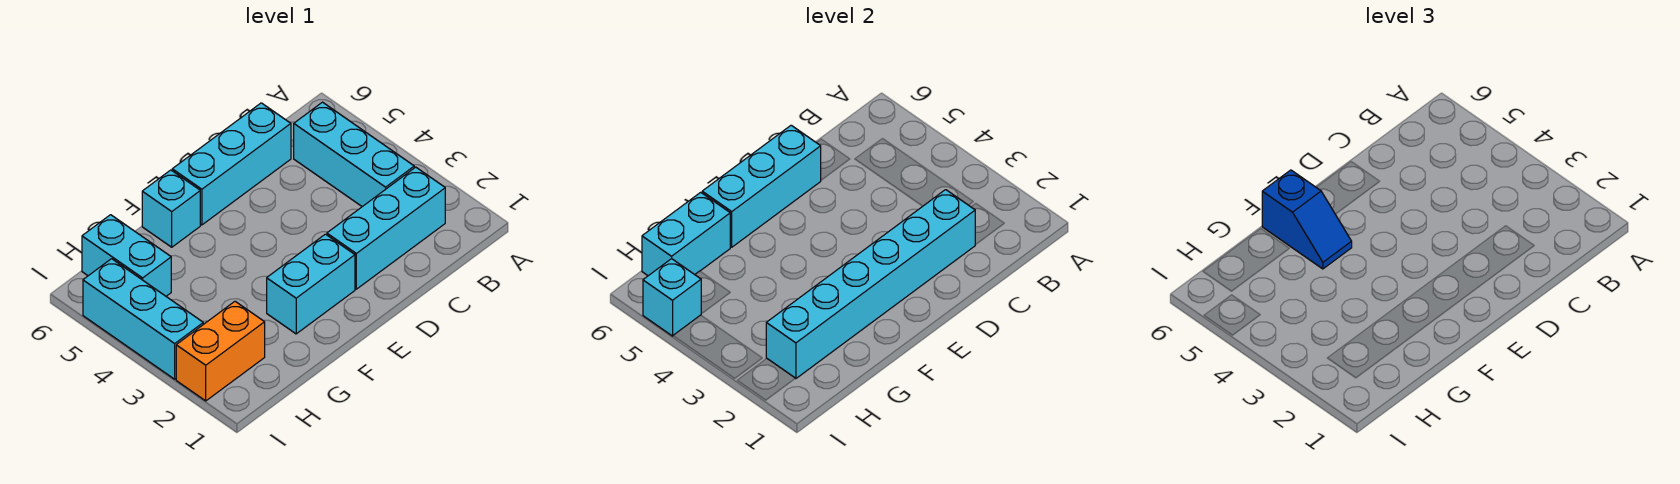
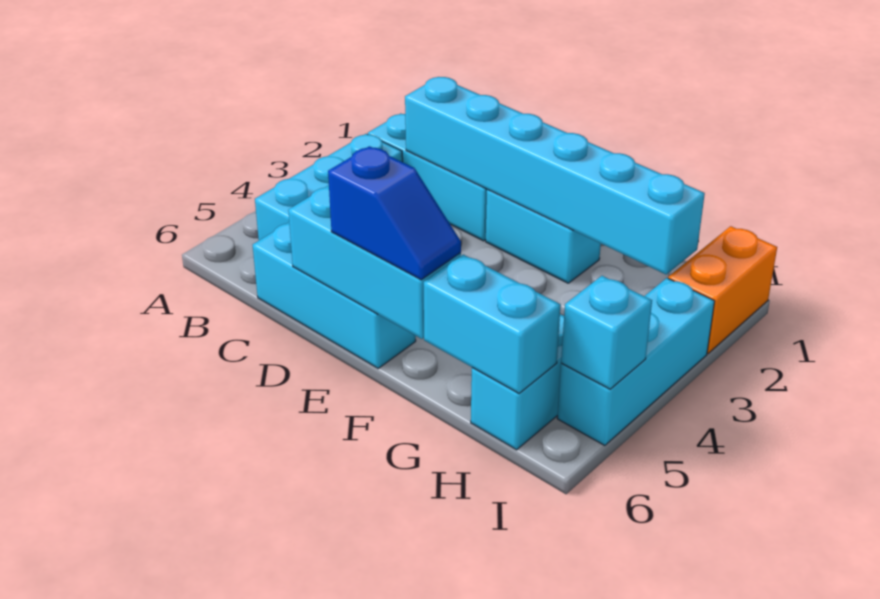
blue slope F5:F6 level 3 top 6 -> blue slope E6:F6 level 3 top E
cyan brick F6 level 1 -> none
orange brick H2:I2 level 1 -> orange brick I1:I2 level 1

